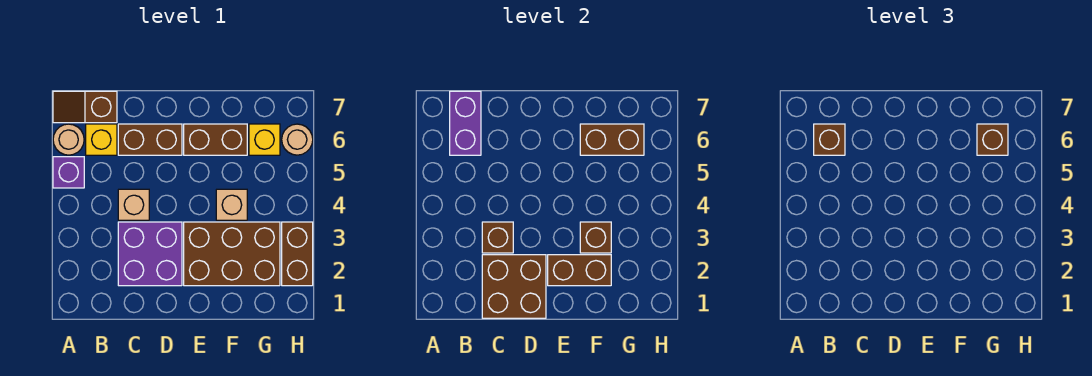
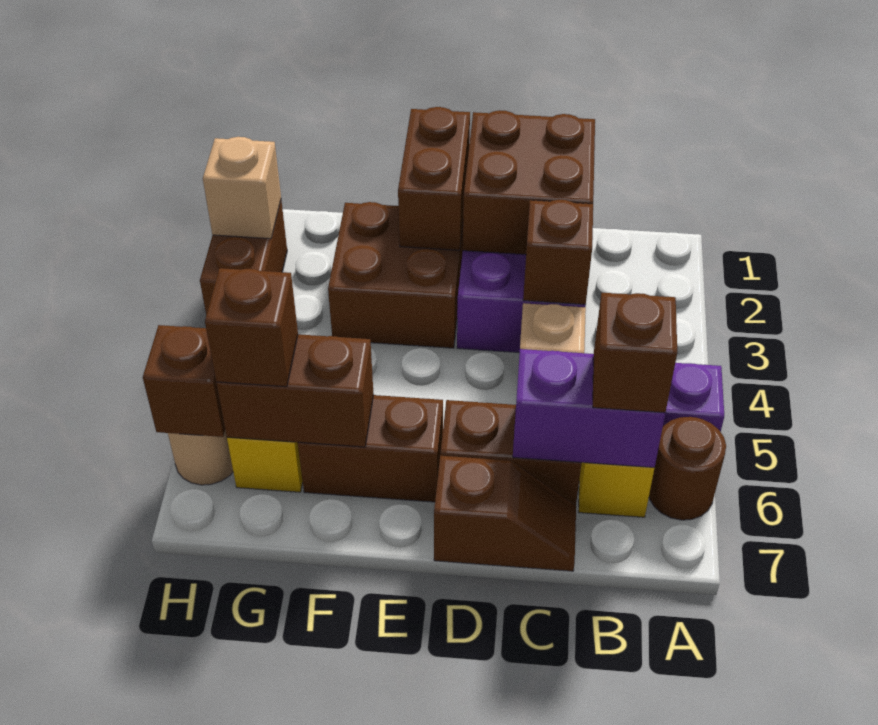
tan round brick A6 level 1 -> brown round brick A6 level 1
brown slope A7:B7 level 1 top B -> brown slope C7:D7 level 1 top D
purple brick B6:B7 level 2 -> purple brick B6:C6 level 2
brown brick E2:G3 level 1 -> brown brick E2:F3 level 1
brown brick E2:F2 level 2 -> brown brick E1:E2 level 2
brown brick F3 level 2 -> brown brick H6 level 2
tan brick F4 level 1 -> tan brick H2 level 2

